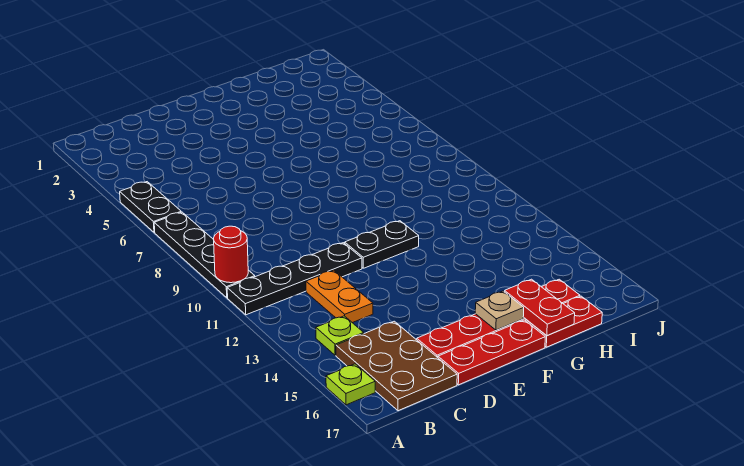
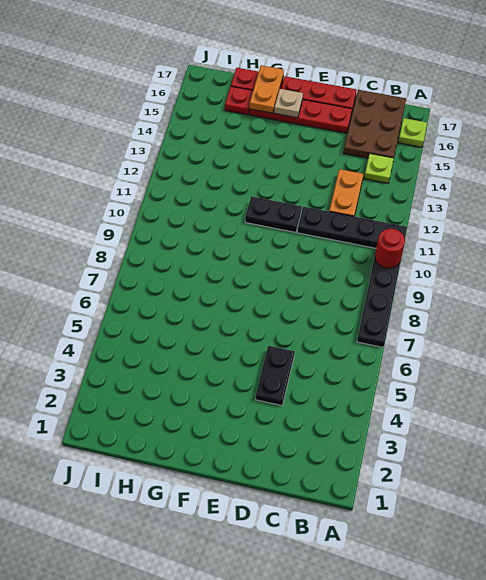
black plate A5:A6 level 1 -> black plate D4:D5 level 1
red plate G16:G17 level 2 -> orange plate G16:G17 level 2

